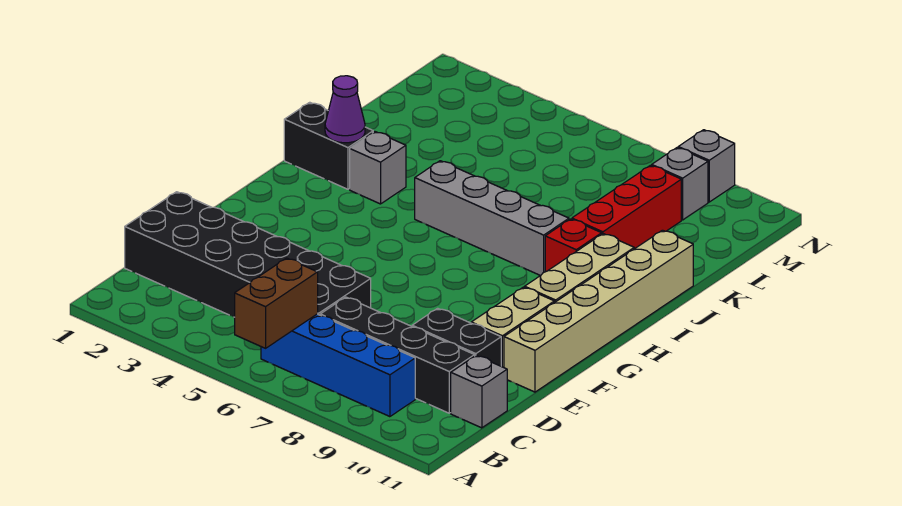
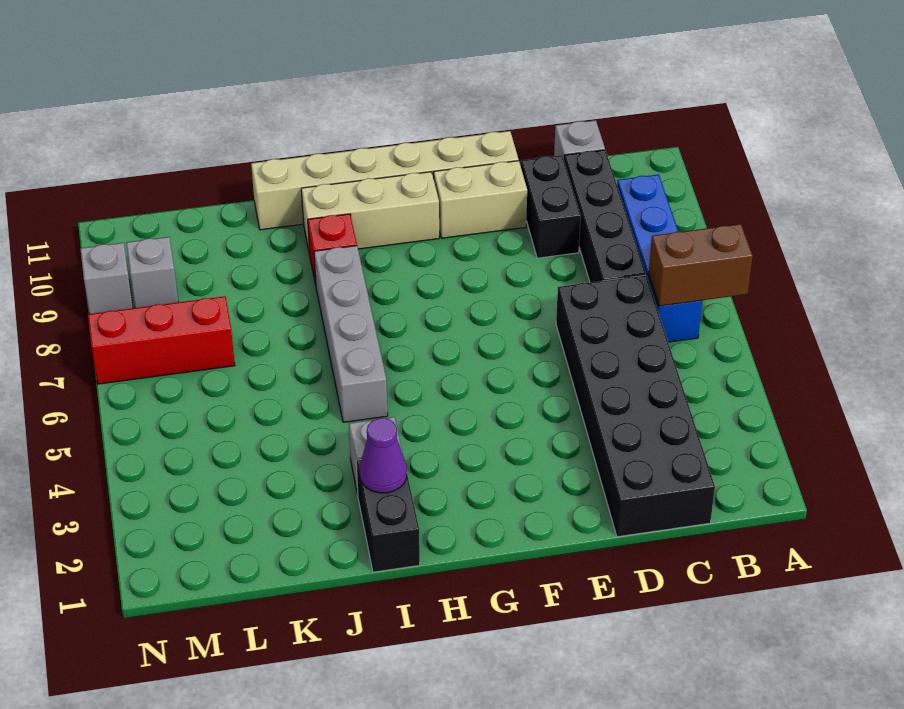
red brick J9:L9 level 1 -> red brick L7:N7 level 1

